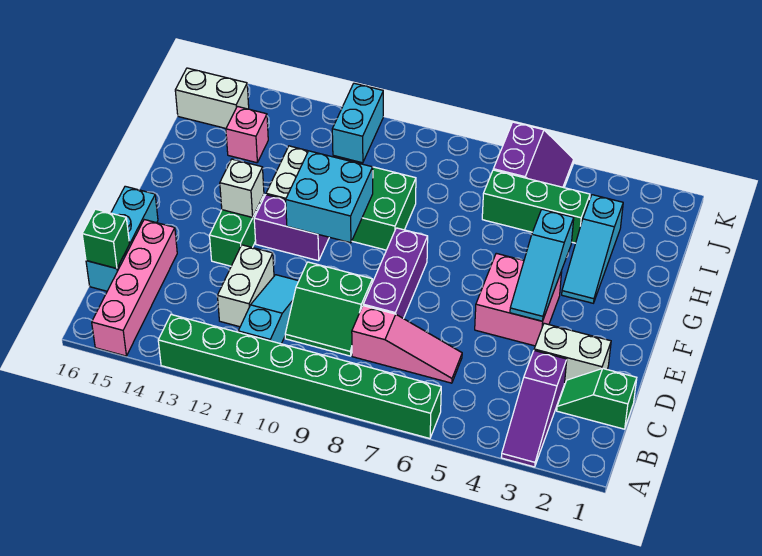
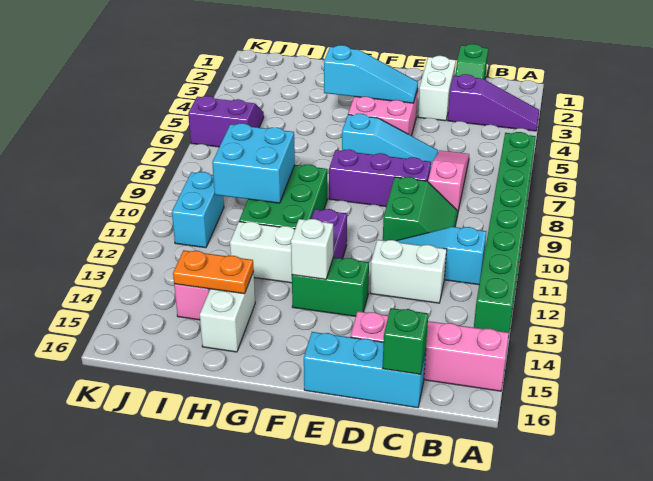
cyan brick F10:G11 level 2 -> cyan brick H9:I10 level 2
cyan slope G3:I3 level 1 top I -> cyan slope D6:F6 level 1 top F
none -> orange plate H14:I14 level 2
green brick I4:I6 level 1 -> none
cyan brick J11:K11 level 1 -> cyan brick J10:J11 level 1
white brick J15:J16 level 1 -> white brick H14:H15 level 1

